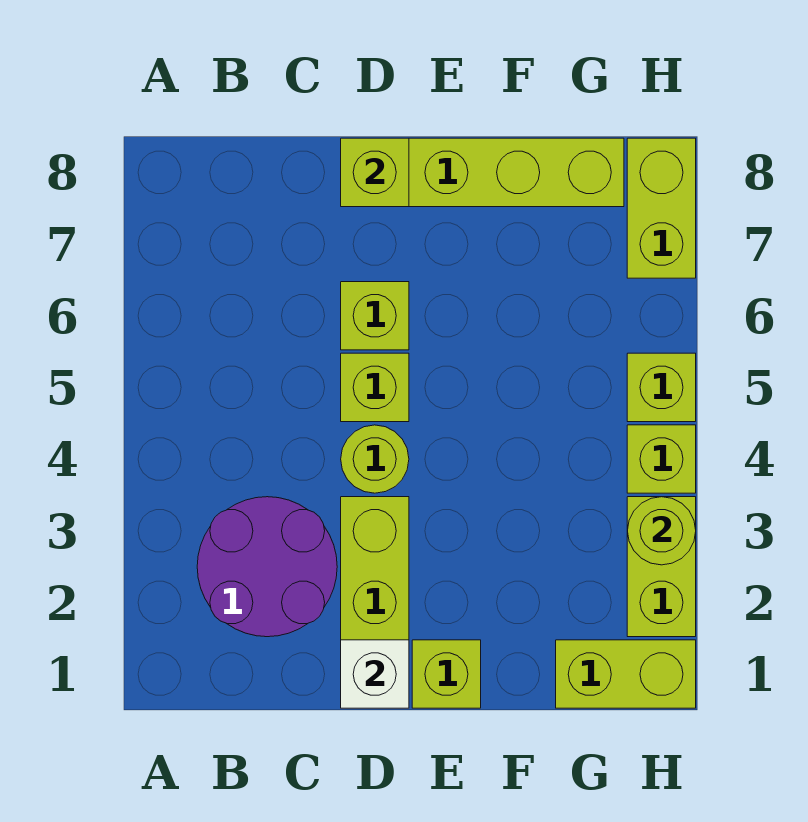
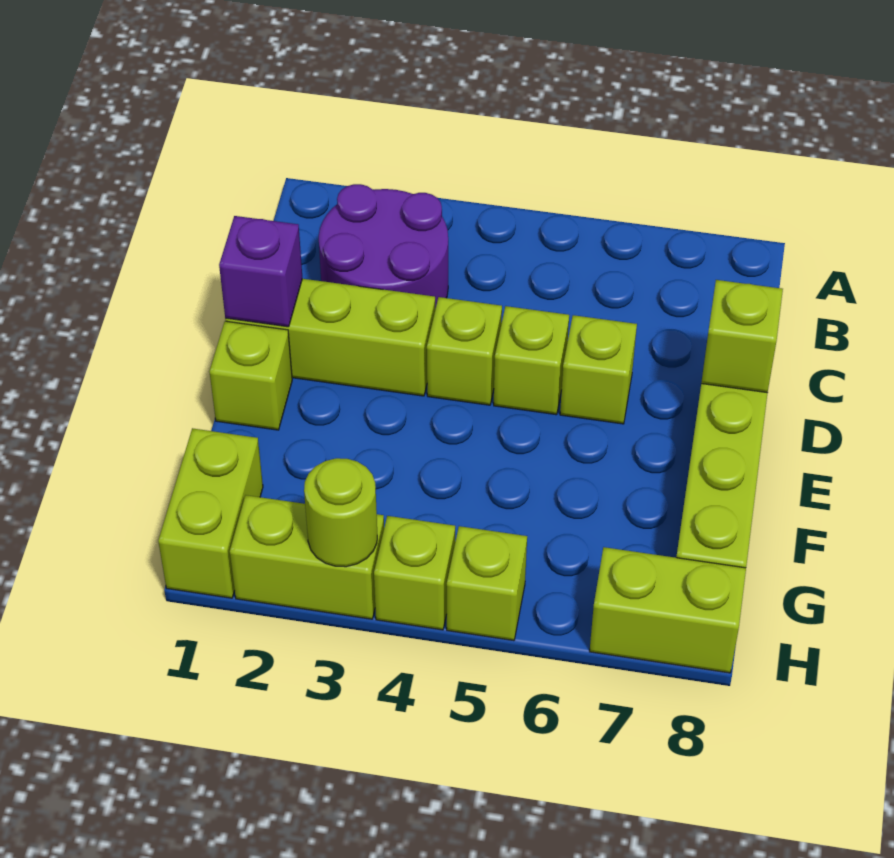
white brick D1 level 2 -> purple brick D1 level 2
lime round brick D4 level 1 -> lime brick D4 level 1

